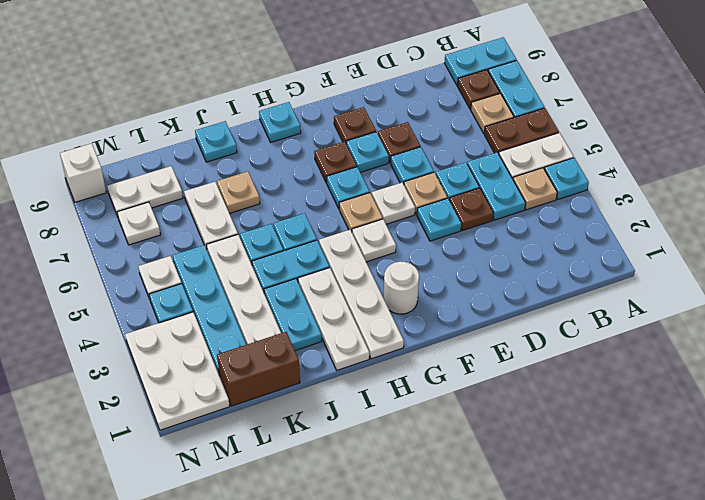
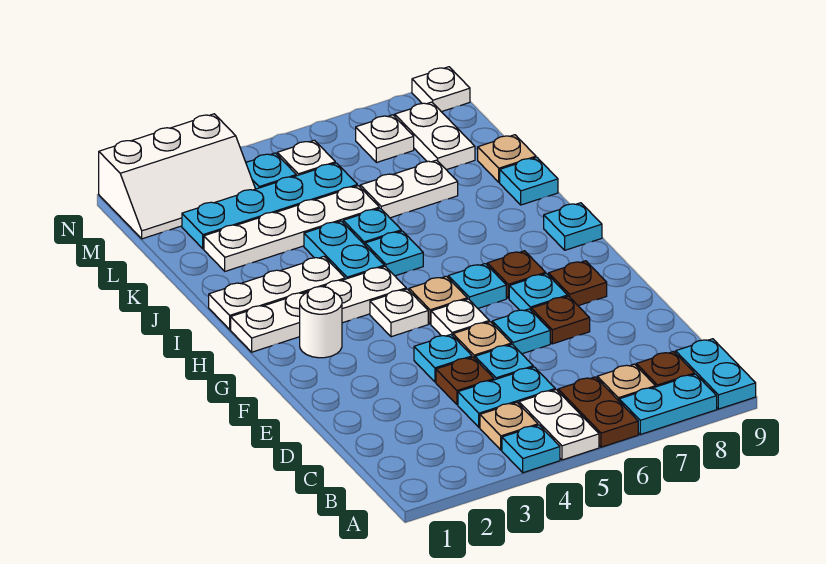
cyan plate J2:J3 level 1 -> none
tan plate J7 level 1 -> tan plate K9 level 1
brown brick K1:L1 level 1 -> none
white plate M1:N3 level 1 -> white slope M1:N3 level 1 top N
white brick N9 level 1 -> white plate N9 level 1

